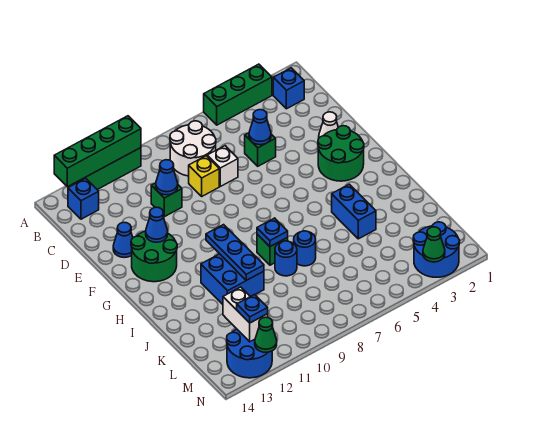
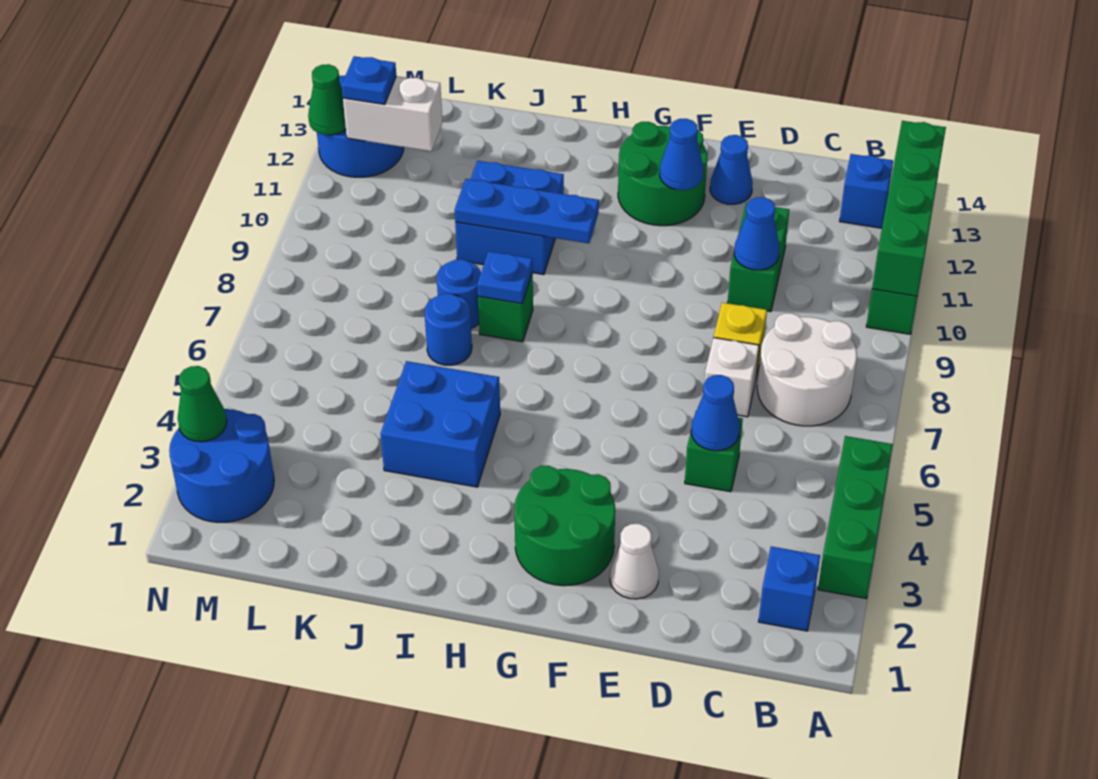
green brick D10 level 1 -> green brick D10:D11 level 1
blue brick I4:J4 level 1 -> blue brick I4:J5 level 1

